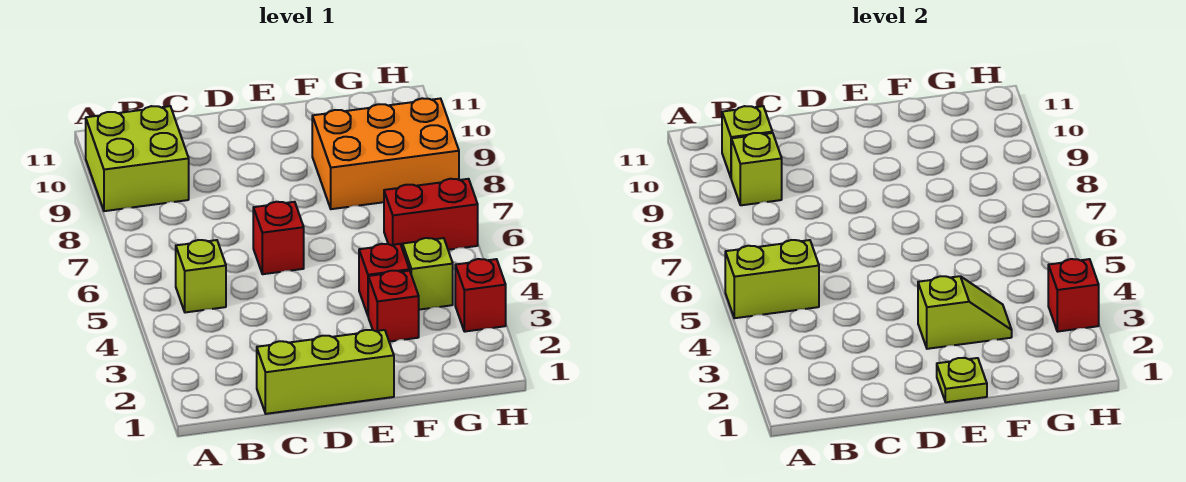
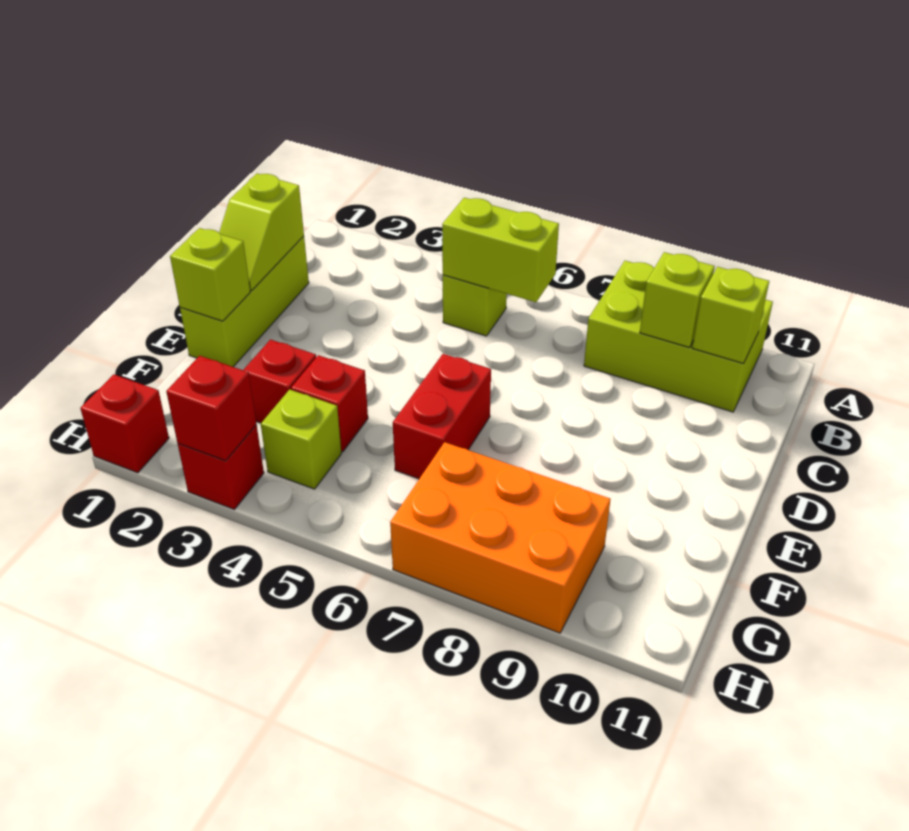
lime brick A5:B5 level 2 -> lime brick B5:B6 level 2
lime brick A9:B10 level 1 -> lime brick A8:B10 level 1
red brick D6 level 1 -> red brick H1 level 1
lime plate E1 level 2 -> lime brick E1 level 2
lime slope E3:F3 level 2 top E -> lime slope C1:D1 level 2 top C
orange brick F8:H9 level 1 -> orange brick G7:H9 level 1
red brick G6:H6 level 1 -> red brick E6:F6 level 1

